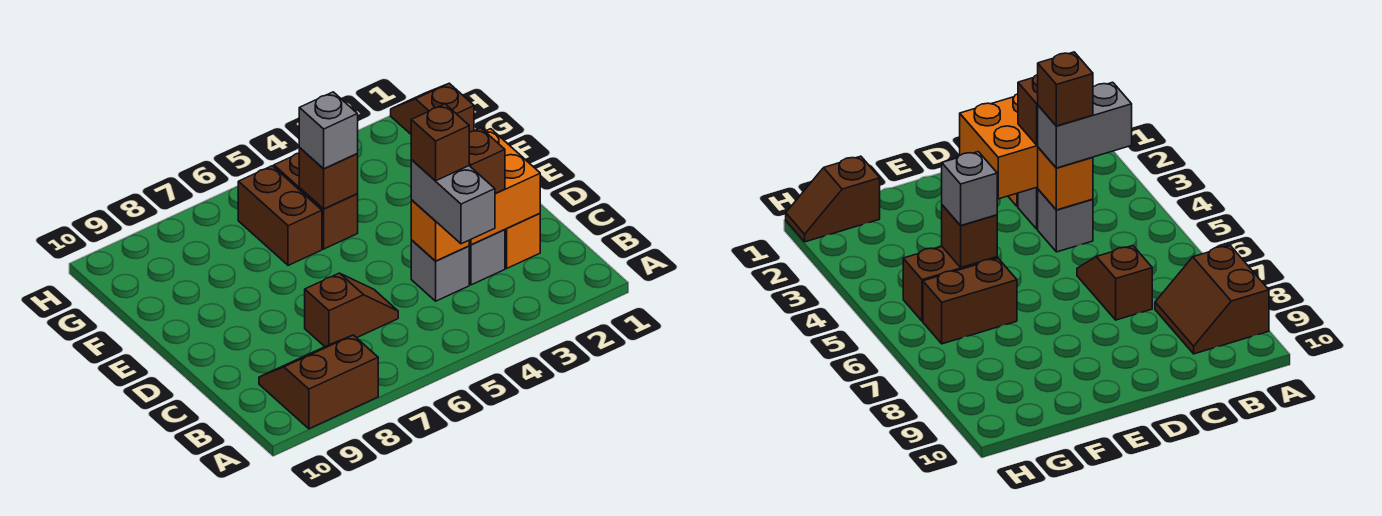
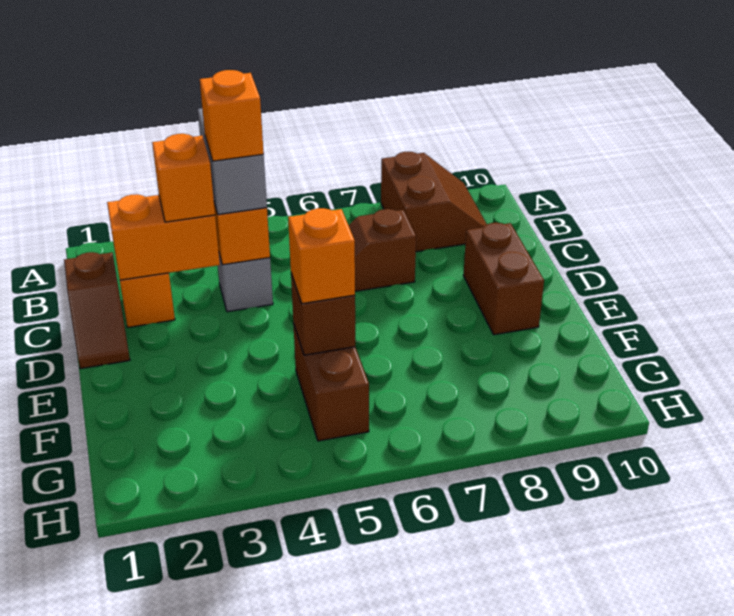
brown slope A8:B9 level 1 top A -> brown slope A8:B9 level 1 top 8
orange brick C2:D3 level 2 -> orange brick C2:C3 level 2
grey brick C3 level 1 -> none
brown brick C3 level 3 -> orange brick C3 level 3
brown brick C4 level 4 -> orange brick C4 level 4
grey brick F5 level 3 -> orange brick F5 level 3
brown brick F6:G6 level 1 -> brown brick D9:E9 level 1
brown slope G1:H1 level 1 top G -> brown slope C1:D1 level 1 top C

